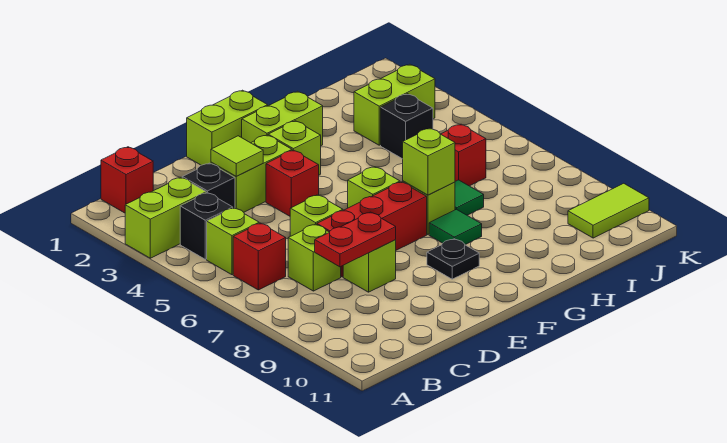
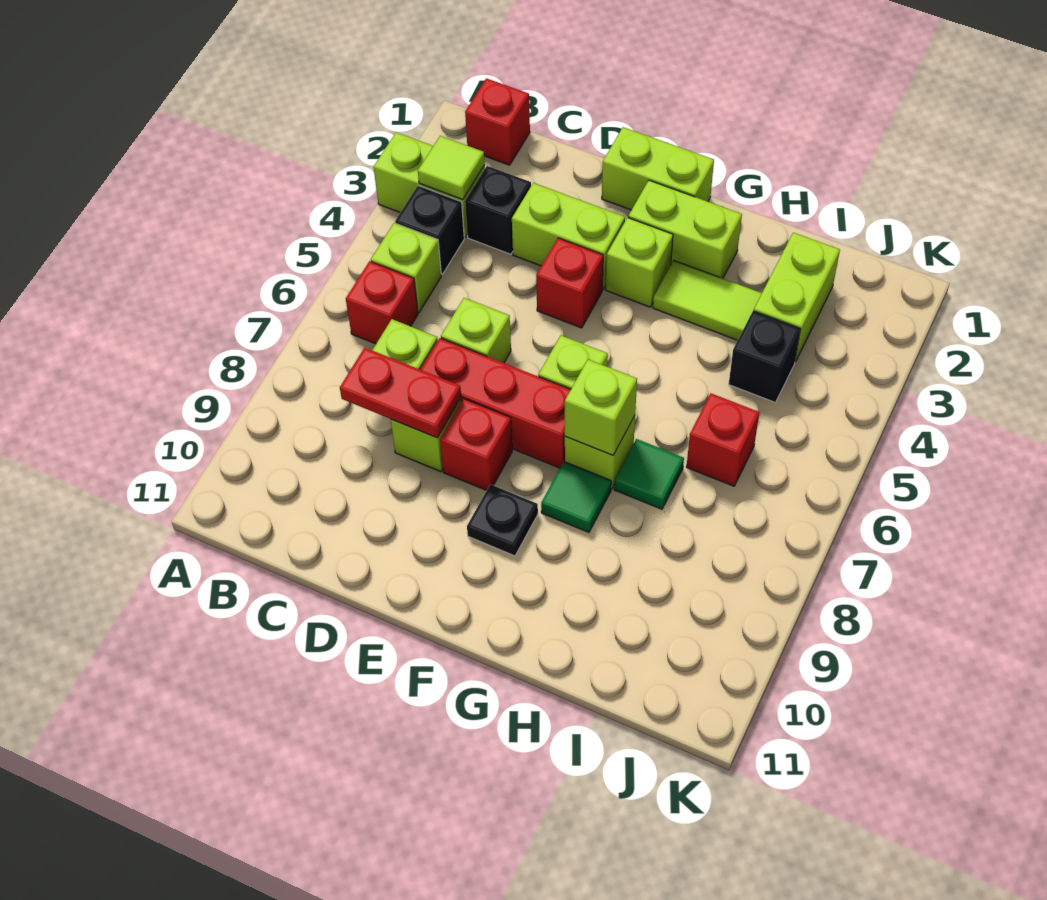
lime tile D3 level 2 -> lime tile B3 level 2
none -> red brick E8 level 1
lime brick I3:J3 level 1 -> lime brick I2:I3 level 1
lime tile J10:K10 level 1 -> lime tile G3:H3 level 1

